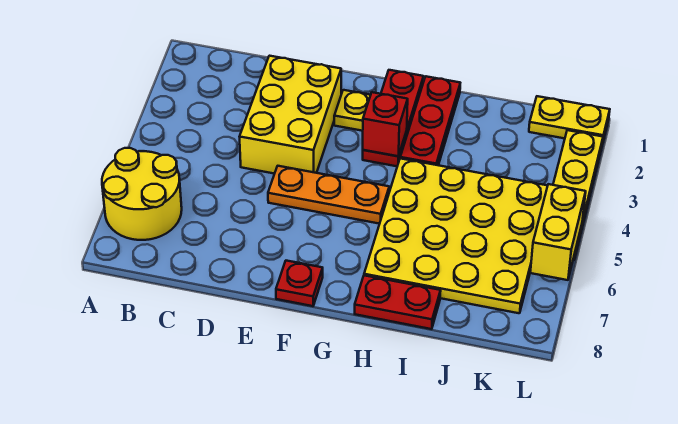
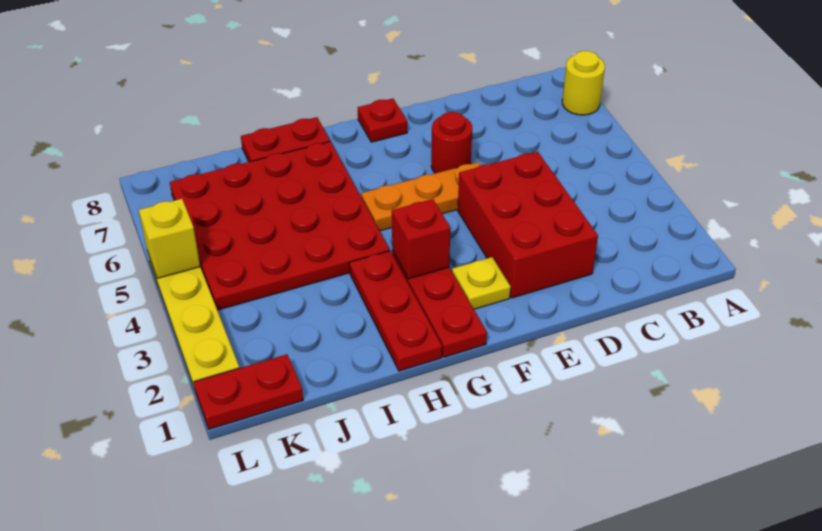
yellow round brick A6:B7 level 1 -> yellow round brick A7 level 1
yellow brick D2:E4 level 1 -> red brick D2:E4 level 1
none -> red round brick E6 level 1
yellow plate H4:K7 level 1 -> red plate H4:K7 level 1
yellow plate K1:L1 level 1 -> red plate K1:L1 level 1
yellow brick L5:L6 level 2 -> yellow brick L5 level 2

